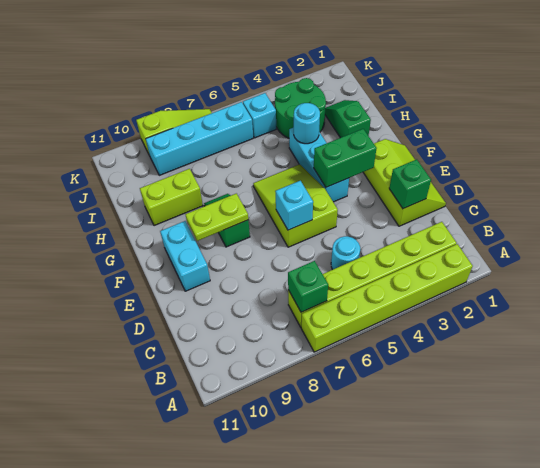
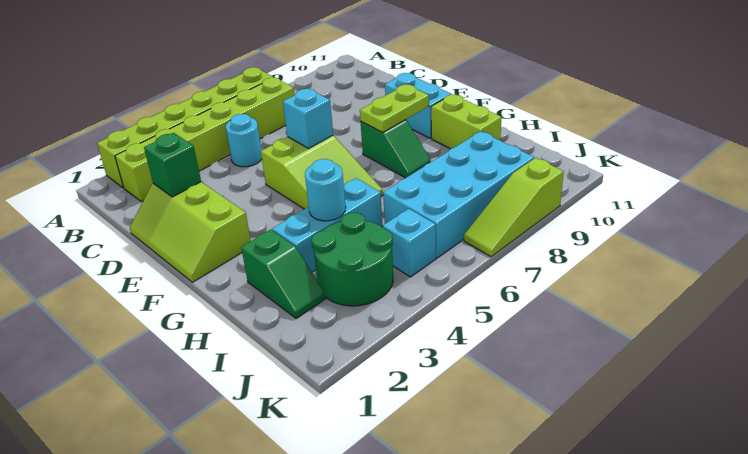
green brick B7 level 2 -> none
green brick F3:F4 level 2 -> none
cyan brick F4:H4 level 1 -> cyan brick H3:H5 level 1
lime brick H9:H10 level 1 -> lime brick G10:H10 level 1
cyan brick J6:J9 level 1 -> cyan brick I6:J9 level 1

